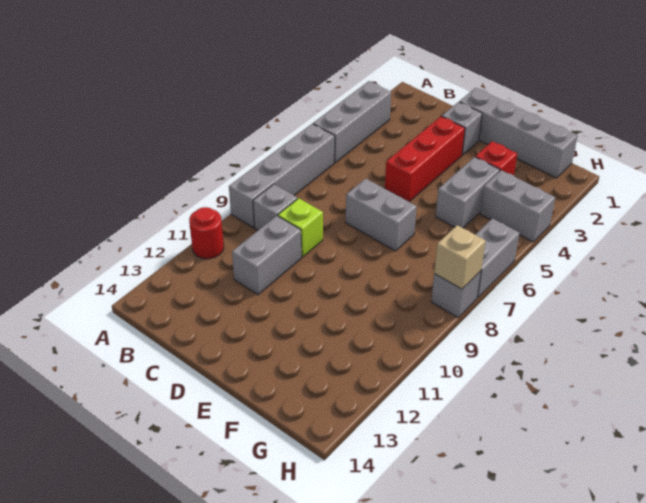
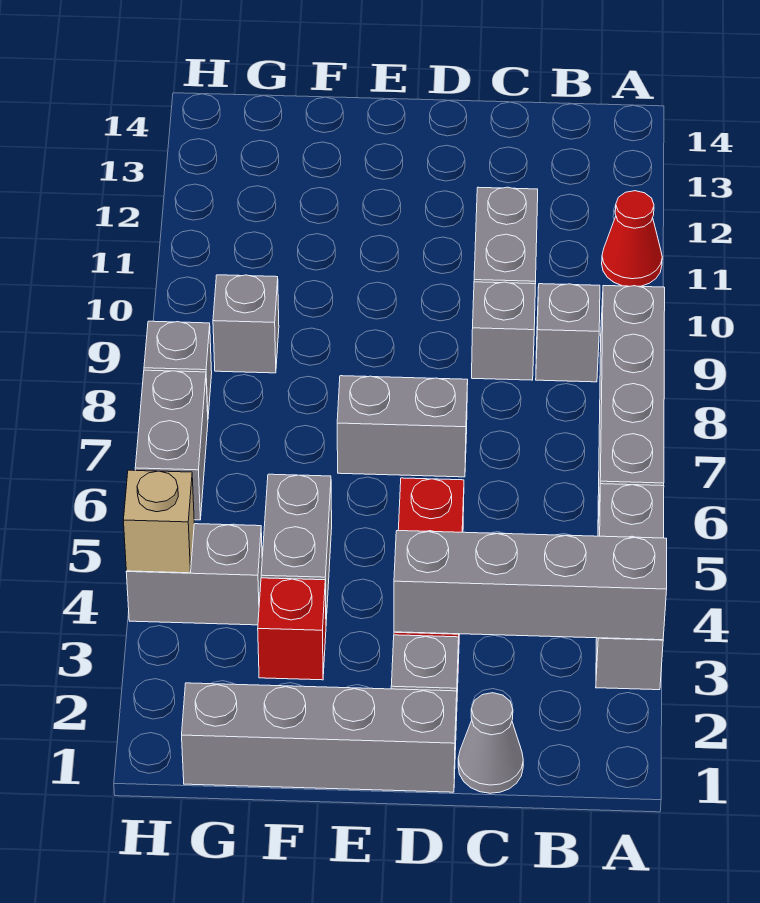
none -> grey brick A3:D3 level 2
red round brick A11 level 1 -> red cone A11 level 1
none -> grey cone C1 level 1
lime brick C9 level 1 -> grey brick C9 level 1
none -> grey brick G9 level 1
tan brick H8 level 2 -> tan brick H4 level 2

